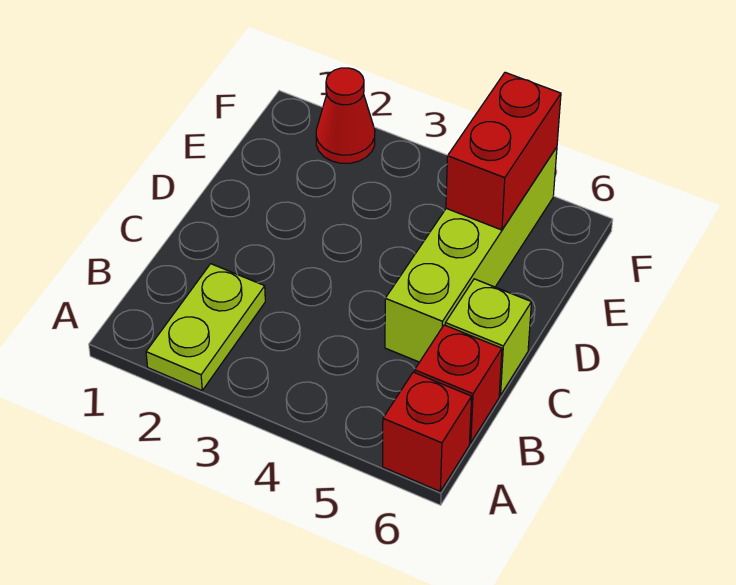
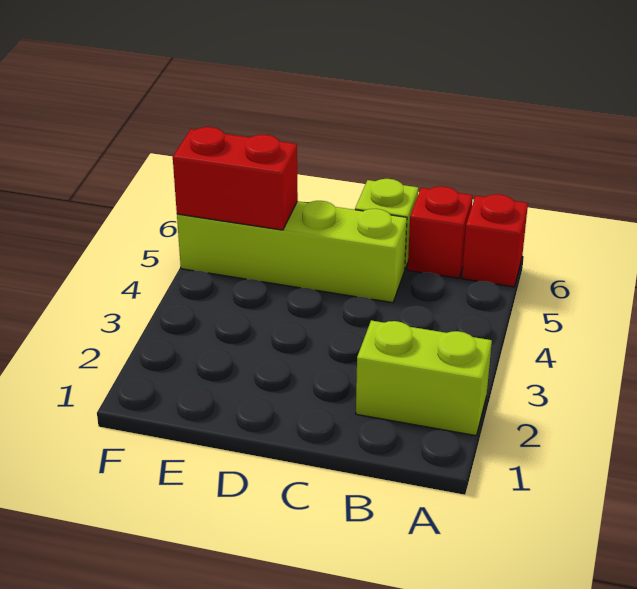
lime plate A2:B2 level 1 -> lime brick A2:B2 level 1
red cone F2 level 1 -> none

